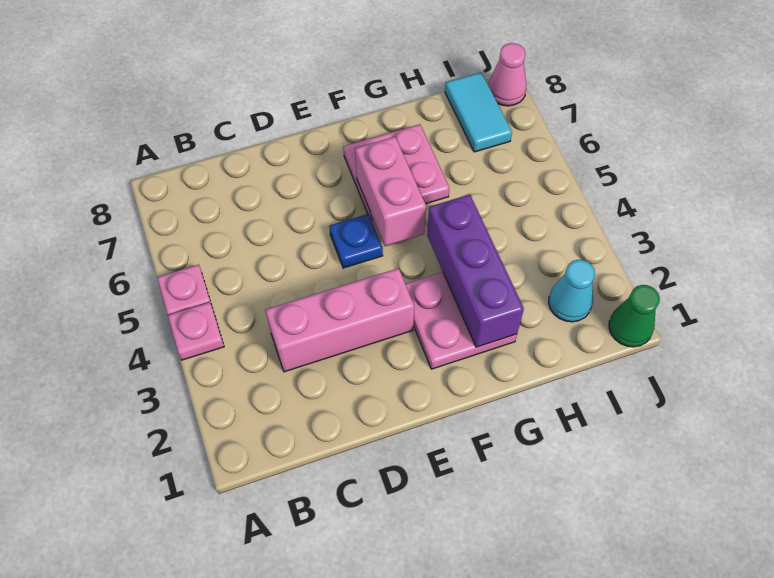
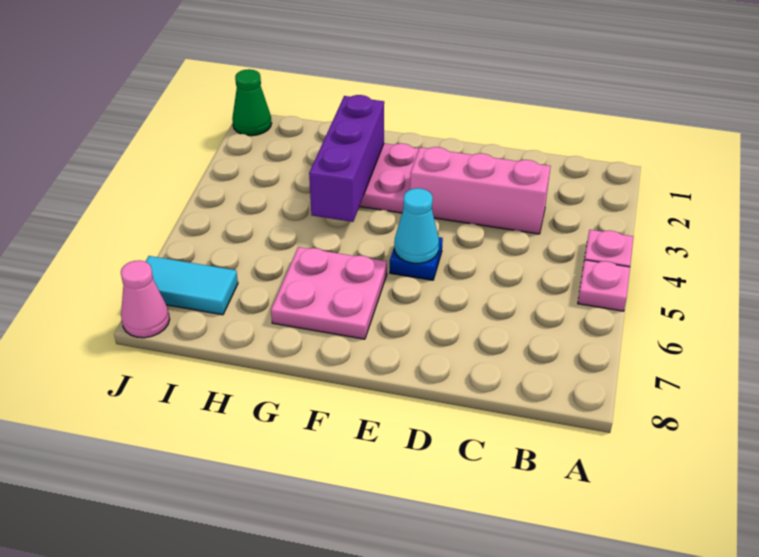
pink brick F5:F6 level 2 -> none
cyan cone I2 level 1 -> cyan cone E5 level 2
cyan tile I7:I8 level 1 -> cyan tile I7:J7 level 1

